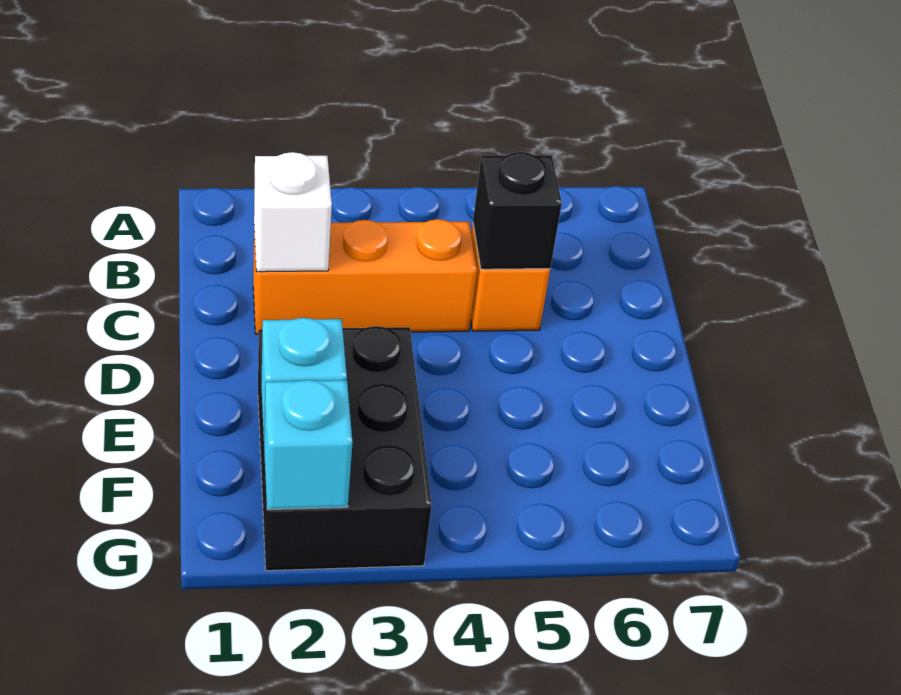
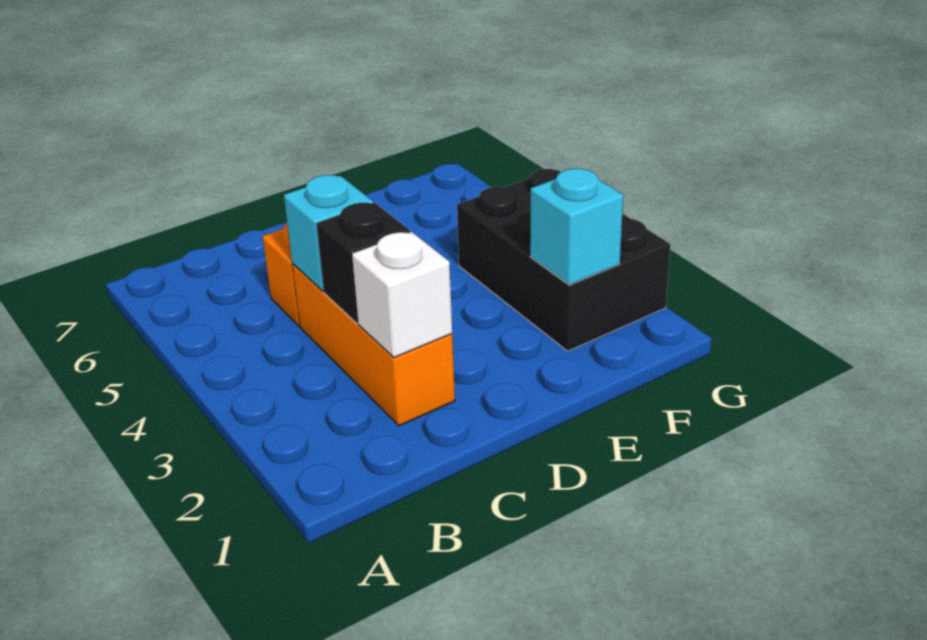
black brick C5 level 2 -> black brick C3 level 2
black brick E2:G3 level 1 -> black brick F2:G4 level 1
cyan brick G2 level 2 -> cyan brick C4 level 2

